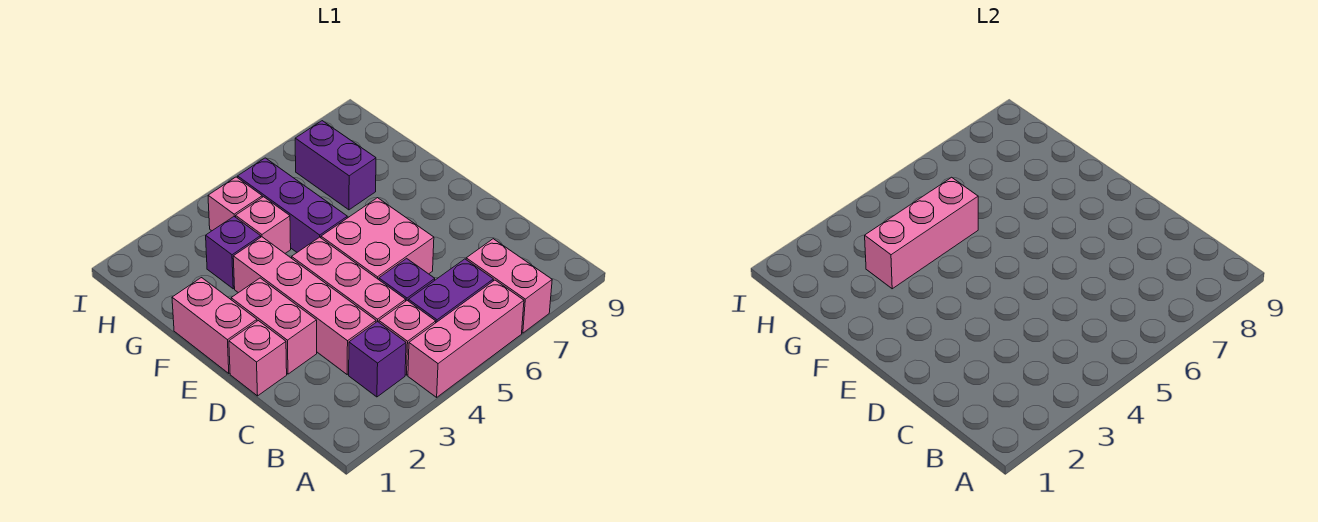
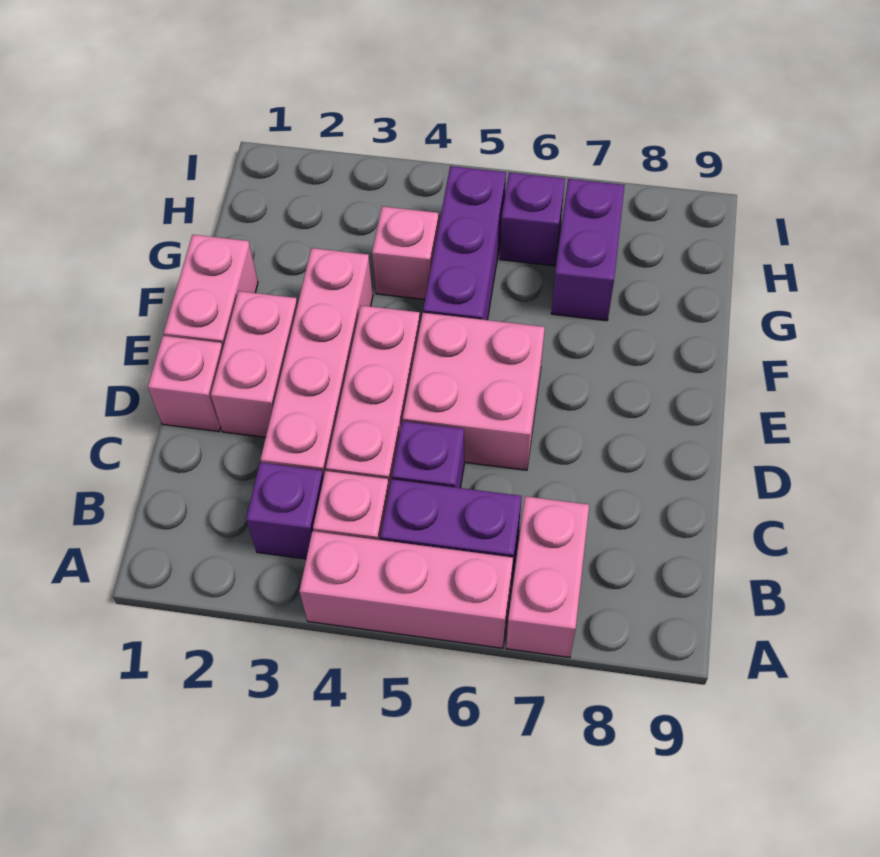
purple brick G3 level 1 -> purple brick H6 level 1
pink brick G3:G5 level 2 -> none
pink brick H4 level 1 -> none

